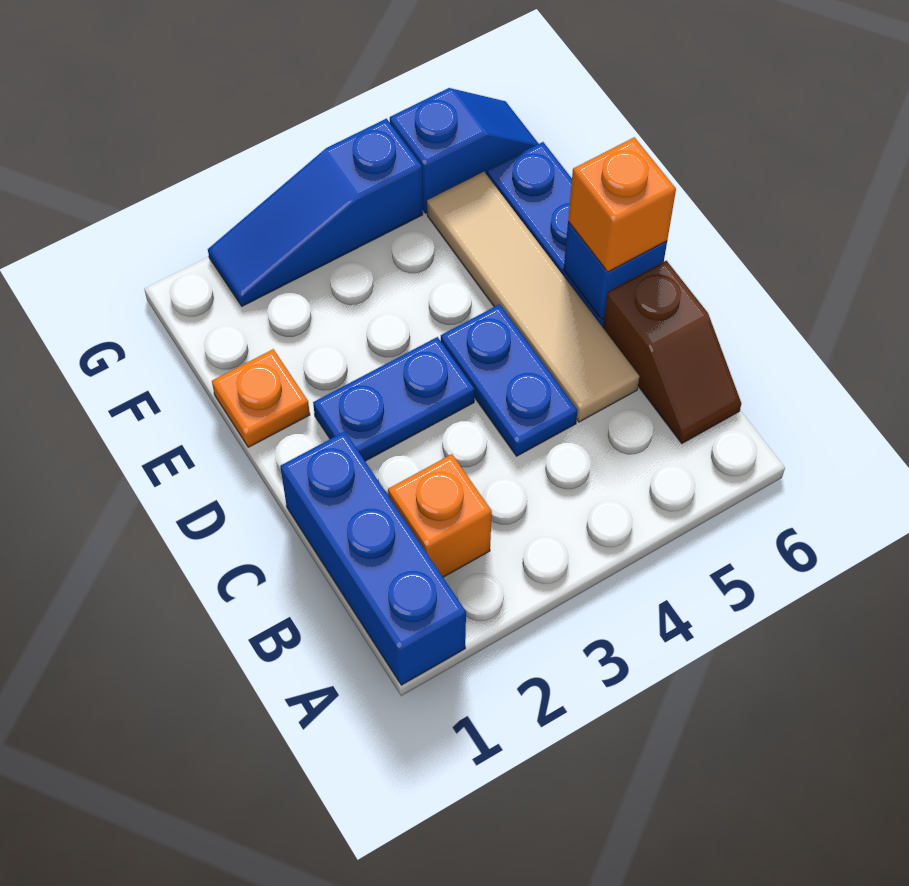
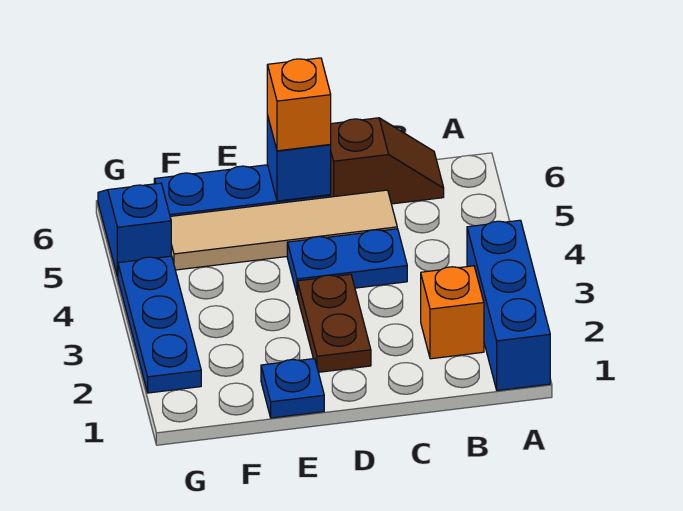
blue brick A1:C1 level 1 -> blue brick A1:A3 level 1
blue plate D2:D3 level 1 -> brown plate D2:D3 level 1
orange plate E1 level 1 -> blue plate E1 level 1
blue slope G2:G4 level 1 top 4 -> blue plate G2:G4 level 1

